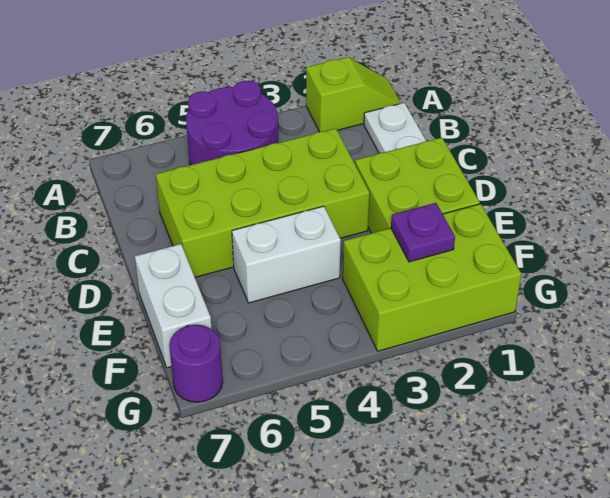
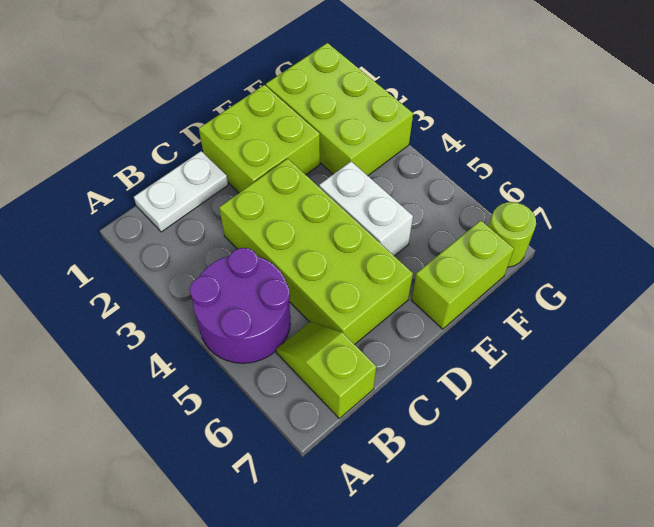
lime slope A1:A2 level 1 top 2 -> lime slope B6:B7 level 1 top 7
white brick E7:F7 level 1 -> lime brick E7:F7 level 1
purple plate F2 level 2 -> none
purple round brick G7 level 1 -> lime round brick G7 level 1

